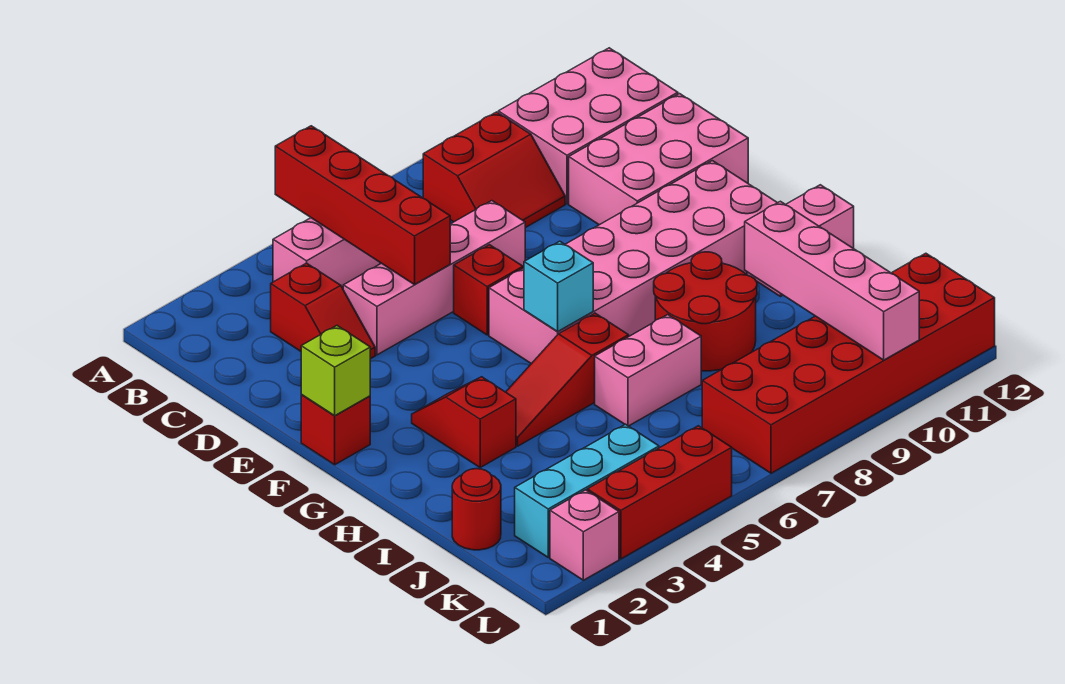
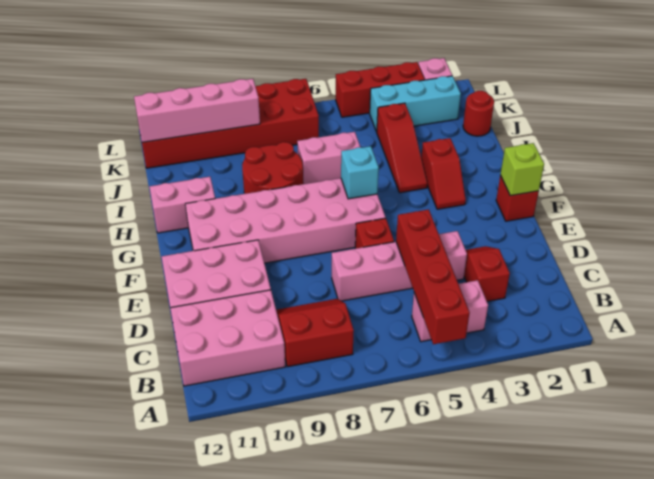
red slope H4:H6 level 1 top 6 -> red slope H4:J4 level 1 top J
pink brick I10:L10 level 2 -> pink brick K9:K12 level 2

